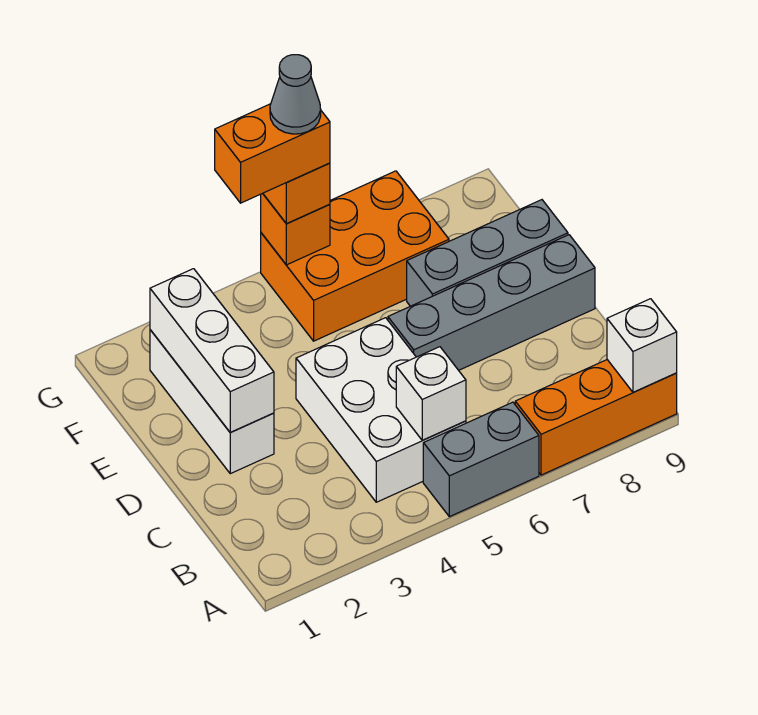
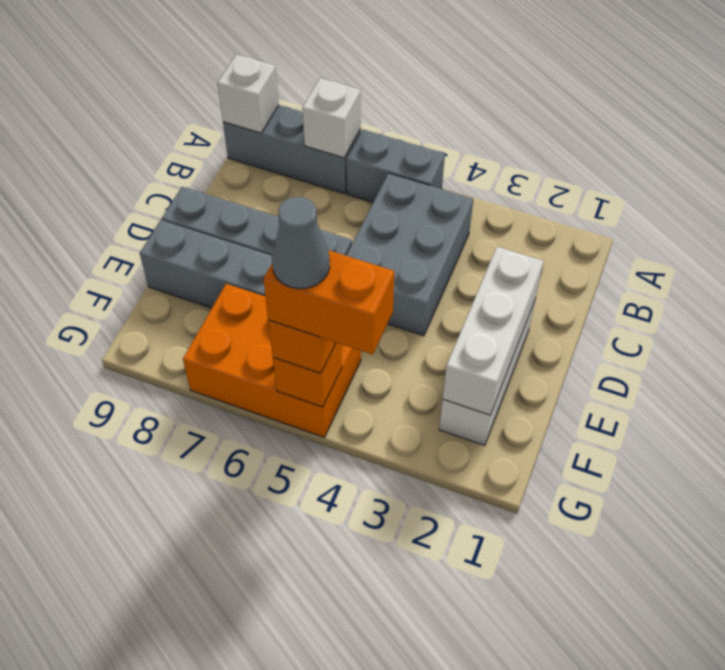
orange brick A7:A9 level 1 -> grey brick A7:A9 level 1
white brick B4:D5 level 1 -> grey brick B4:D5 level 1
white brick B5 level 2 -> white brick A7 level 2

